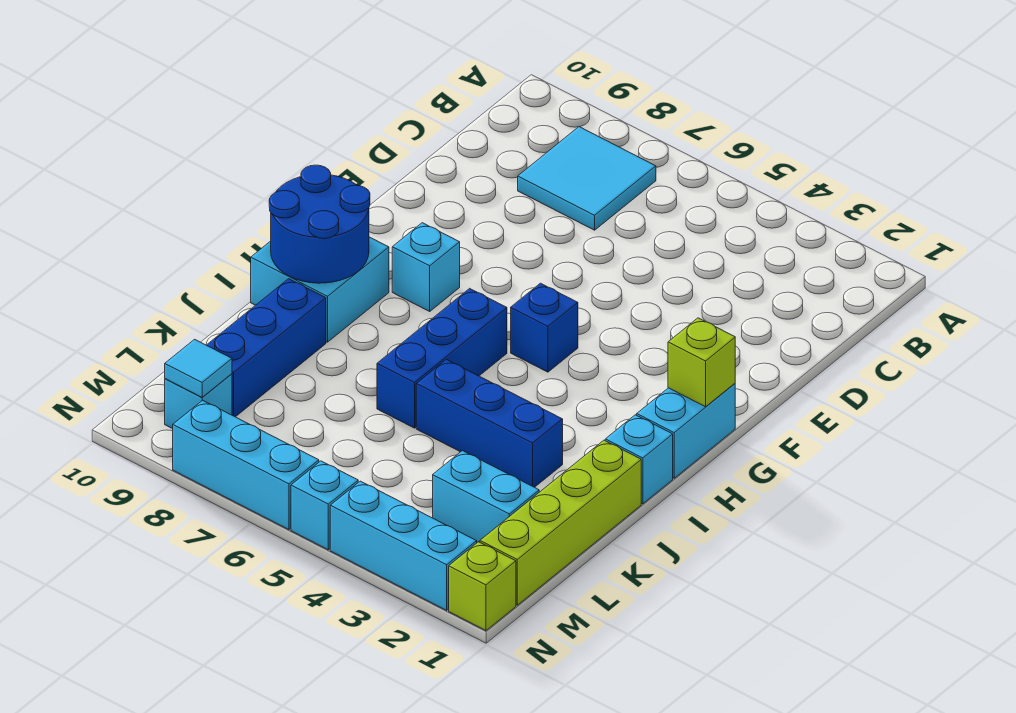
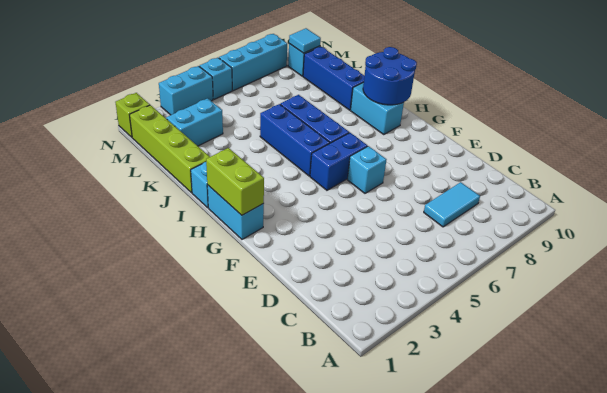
cyan tile B7:C8 level 1 -> cyan tile C7:C8 level 1
lime brick G1 level 2 -> lime brick G1:H1 level 2
blue brick G5 level 1 -> blue brick G5:G6 level 1
cyan brick G8 level 1 -> cyan brick F6 level 1
cyan brick H9:I10 level 1 -> cyan brick H9:I9 level 1
blue brick J3:J5 level 1 -> blue brick H5:J5 level 1
cyan brick N2:N4 level 1 -> cyan brick N3:N4 level 1

